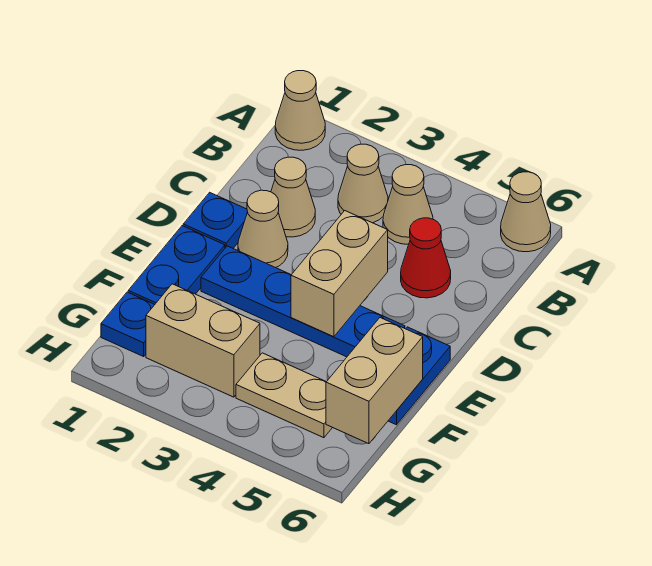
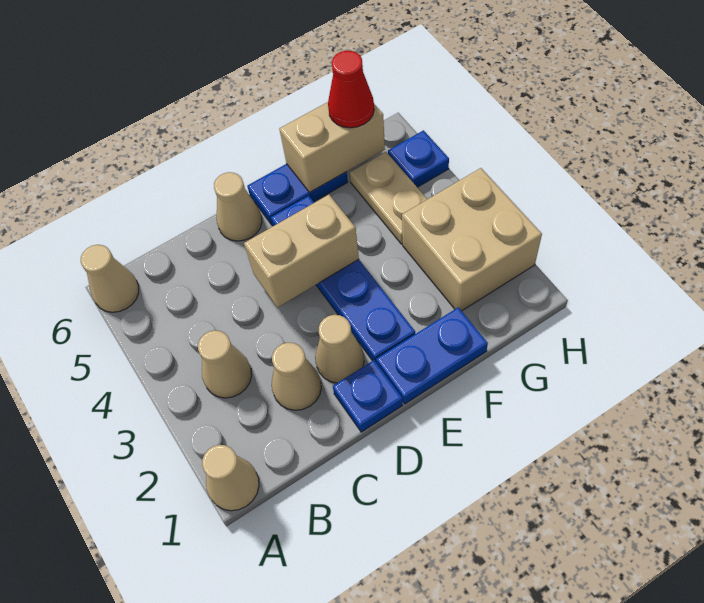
tan cone B4 level 1 -> tan cone D6 level 1
red cone C5 level 1 -> red cone G6 level 3
blue plate G1 level 1 -> blue plate H5 level 1
tan brick G2:G3 level 1 -> tan brick G2:H3 level 1

